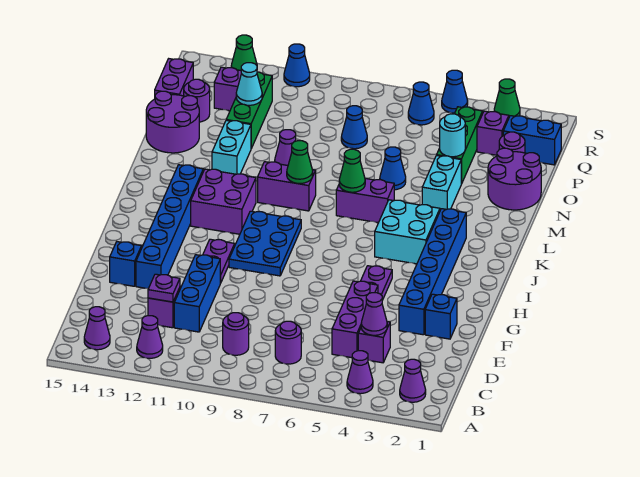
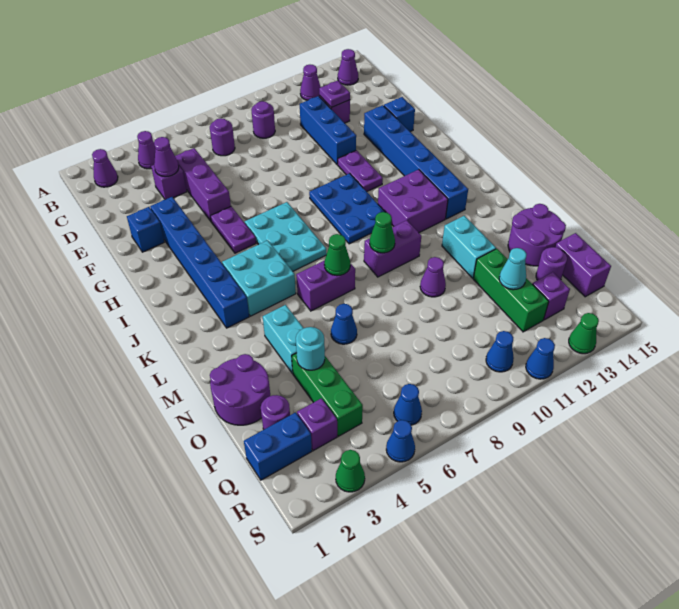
none -> cyan plate H6:J7 level 1
blue cone P8 level 1 -> blue cone R10 level 1

